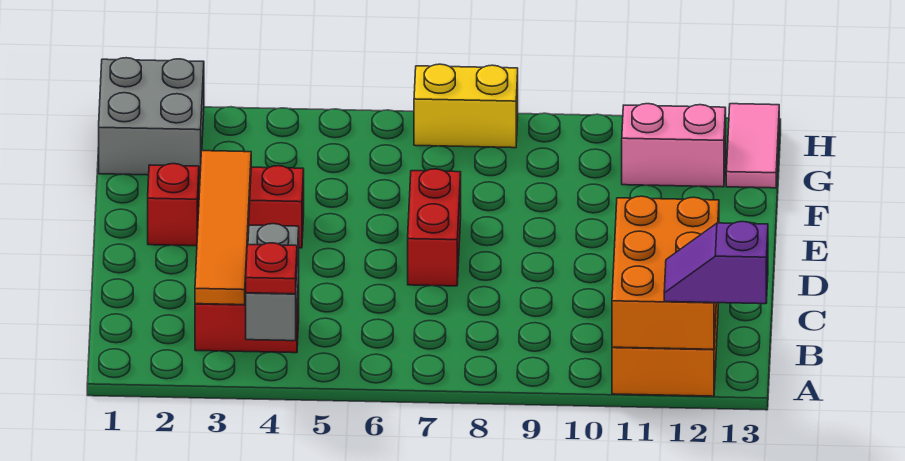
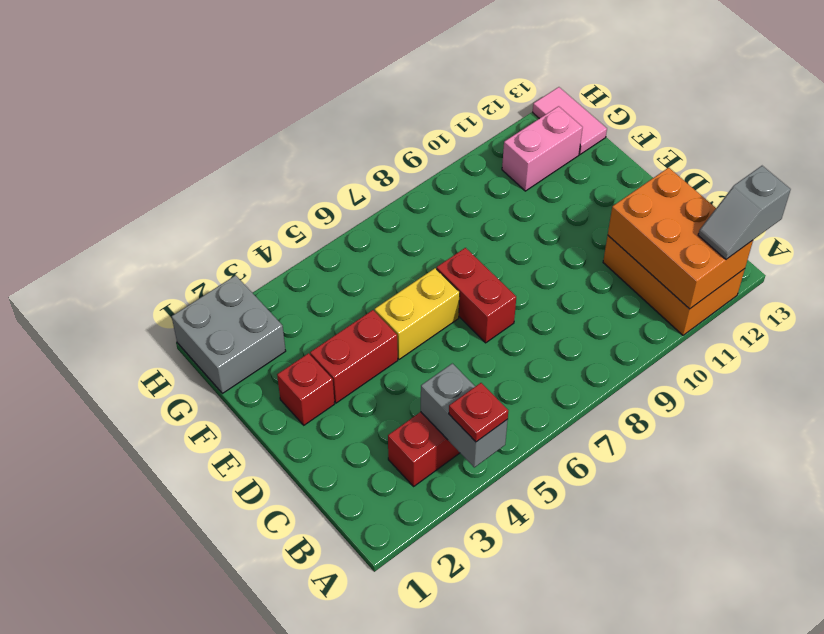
purple slope A12:A13 level 3 top 13 -> grey slope A12:A13 level 3 top 13
orange tile B3:E3 level 2 -> none
yellow brick H7:H8 level 1 -> yellow brick E5:E6 level 1

